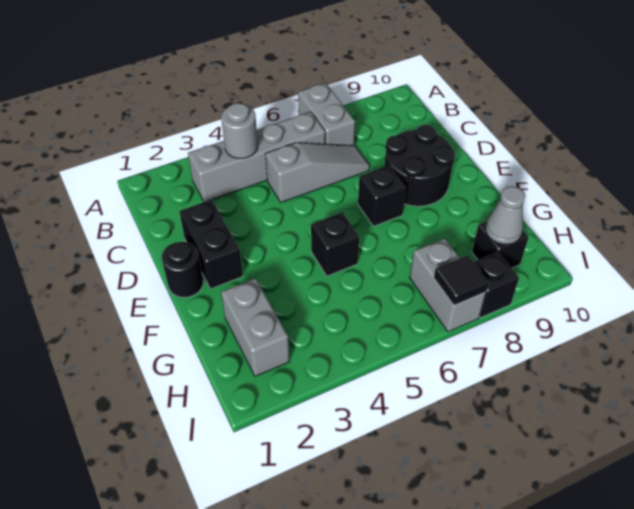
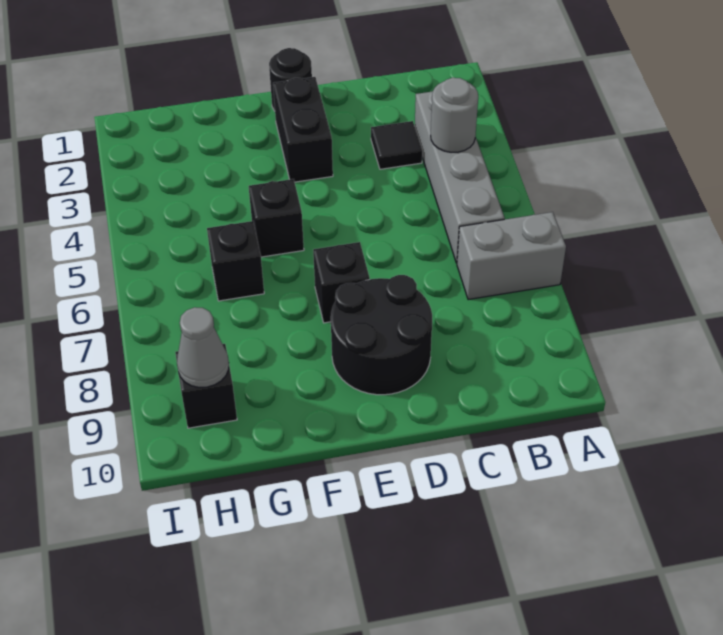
grey slope C5:C7 level 1 top 5 -> none
black brick D2:E2 level 1 -> black brick E2:E3 level 1
grey brick G2:H2 level 1 -> none
grey brick H7:I7 level 1 -> none
black tile I7 level 2 -> black tile C3 level 1
black brick I8 level 1 -> black brick G6 level 1

